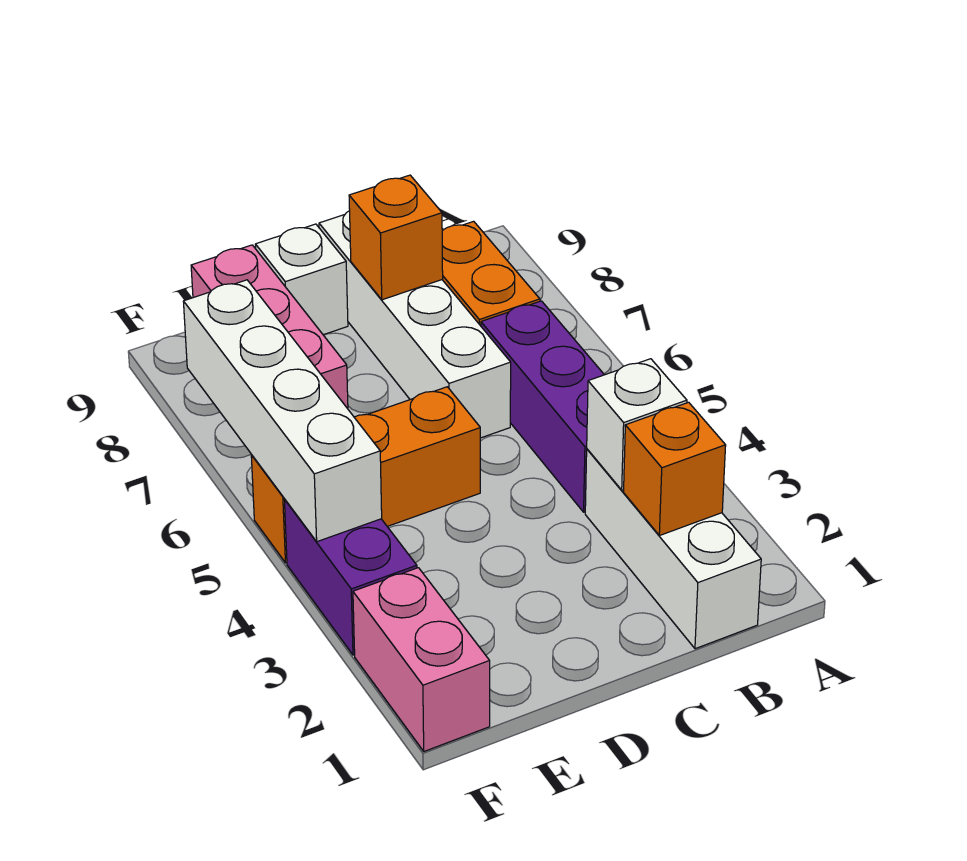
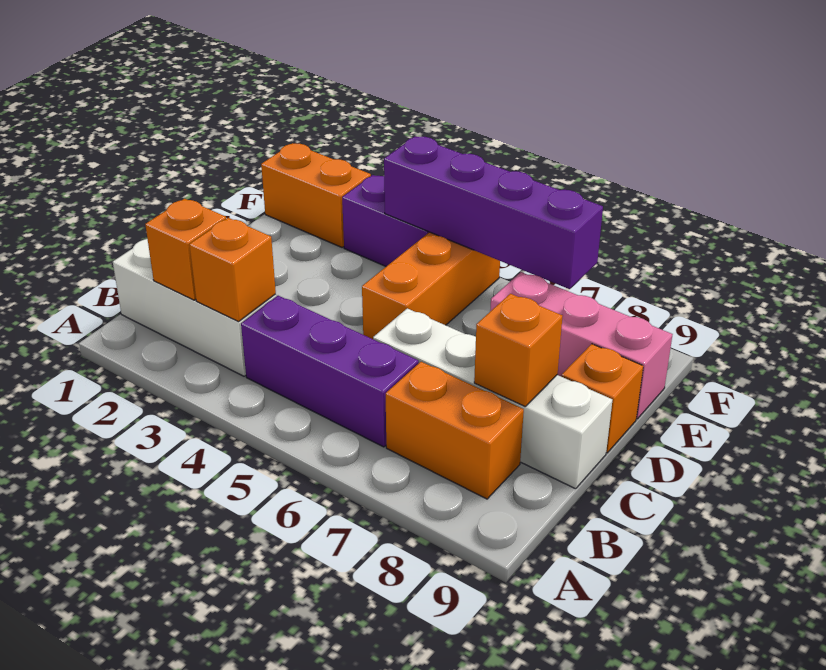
white brick B3 level 2 -> orange brick B3 level 2
white brick D9 level 1 -> orange brick D9 level 1
pink brick F1:F2 level 1 -> orange brick F1:F2 level 1
white brick F4:F7 level 2 -> purple brick F4:F7 level 2

